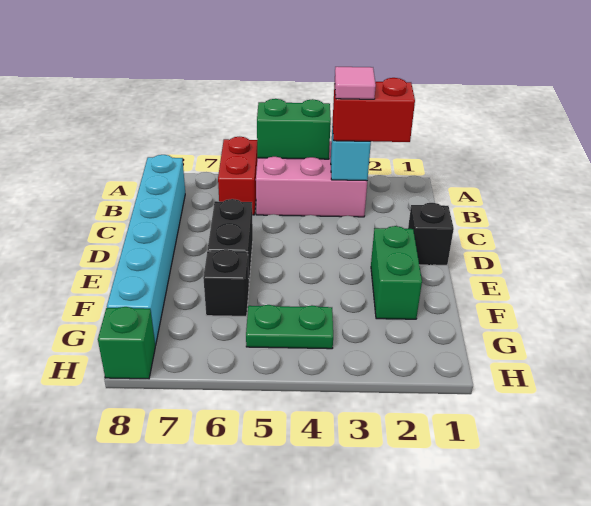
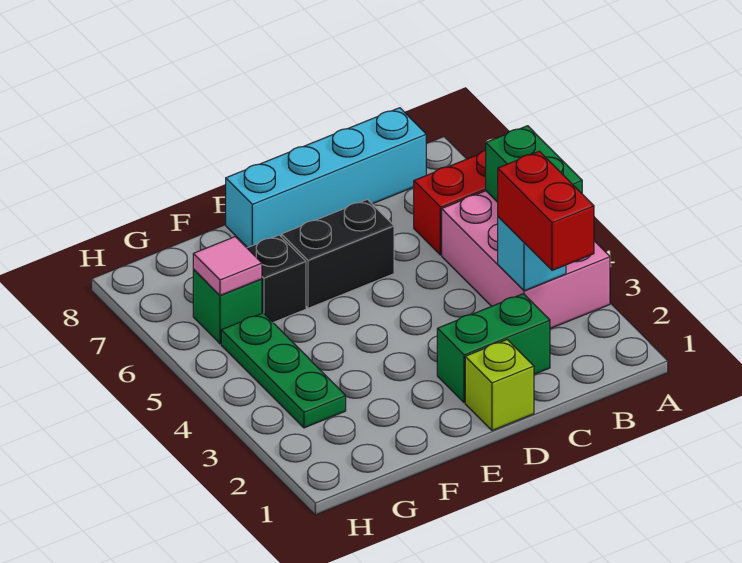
pink tile B3 level 4 -> pink tile G6 level 2
cyan brick B8:G8 level 1 -> cyan brick B8:E8 level 1
black brick D1 level 1 -> lime brick D1 level 1
green brick E2:F2 level 1 -> green brick C2:D2 level 1
green plate G4:G5 level 1 -> green plate G3:G5 level 1
green brick H8 level 1 -> green brick G6 level 1

